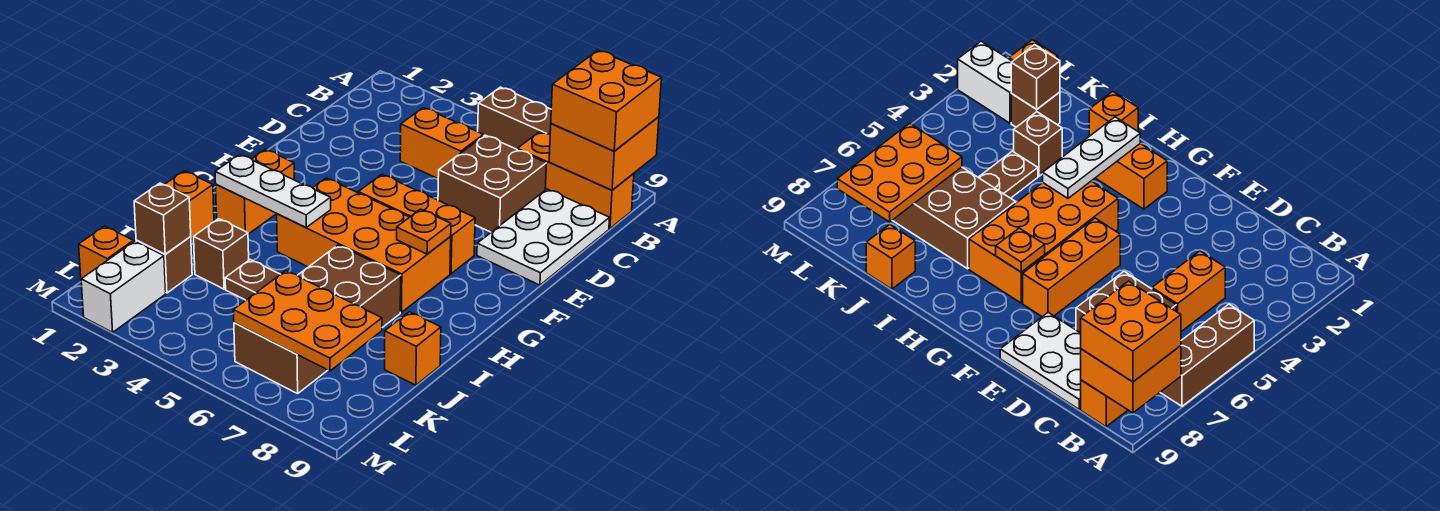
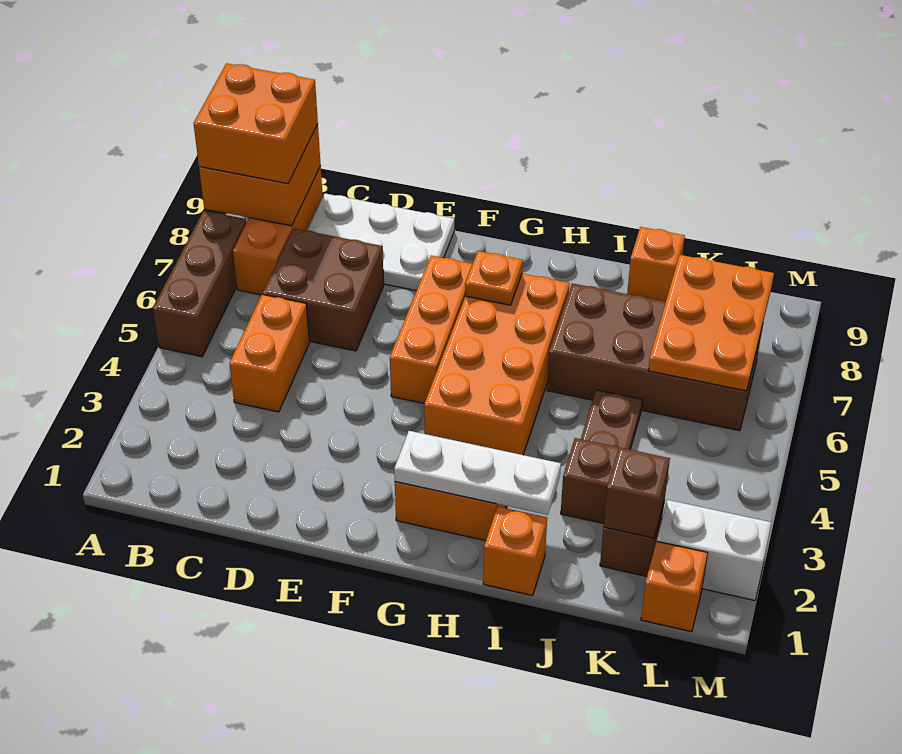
white plate H2:H4 level 2 -> white plate G2:I2 level 2

